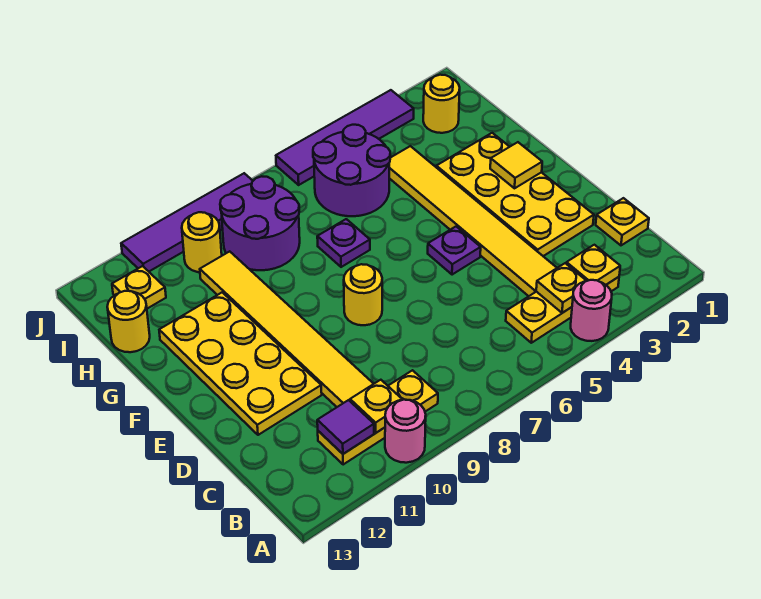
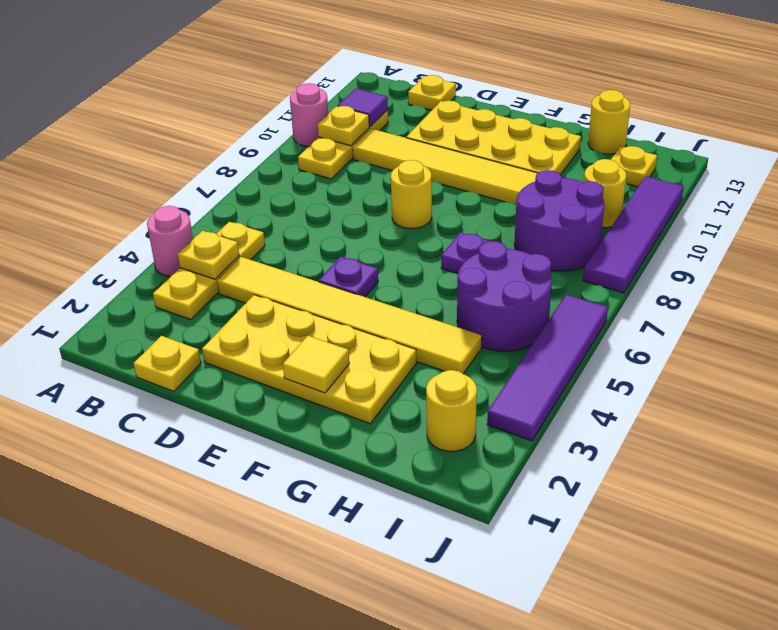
yellow plate B3 level 2 -> yellow plate C13 level 1

